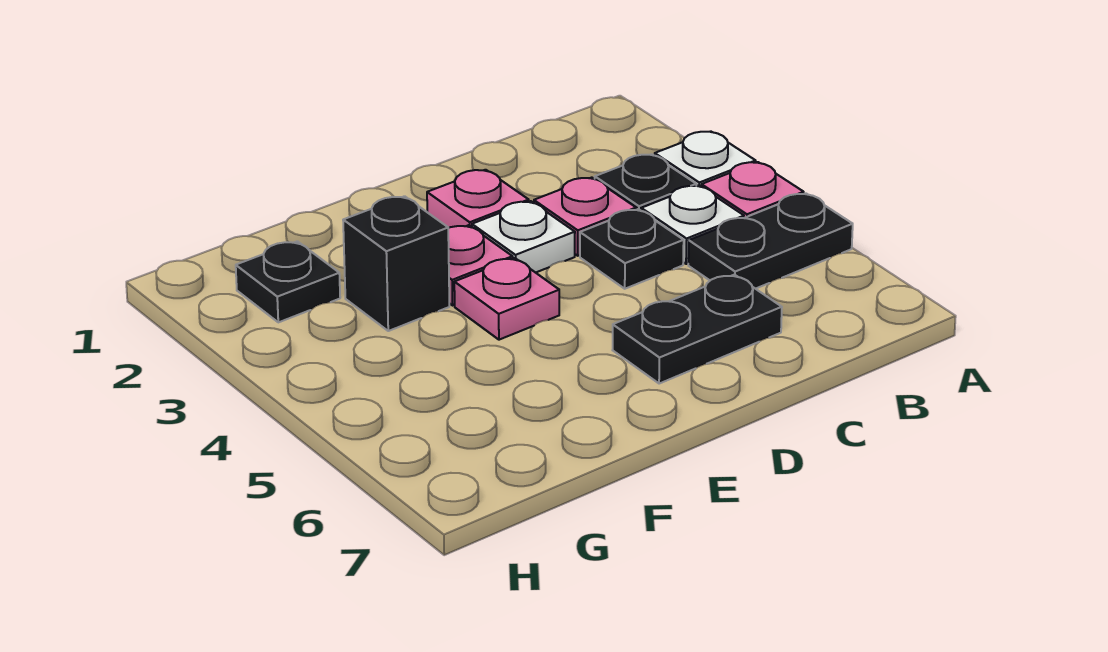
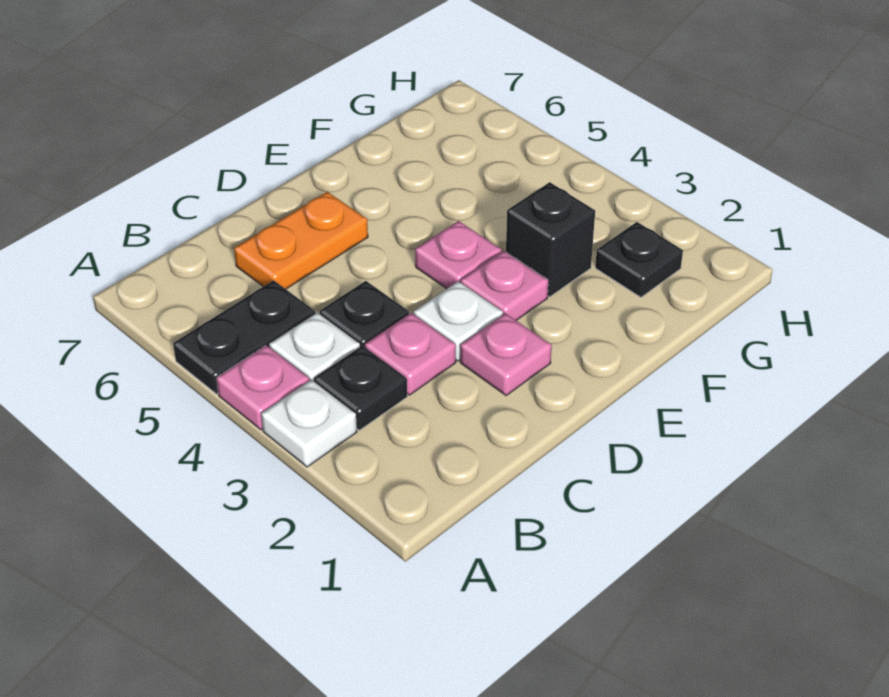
black plate C6:D6 level 1 -> orange plate C6:D6 level 1

